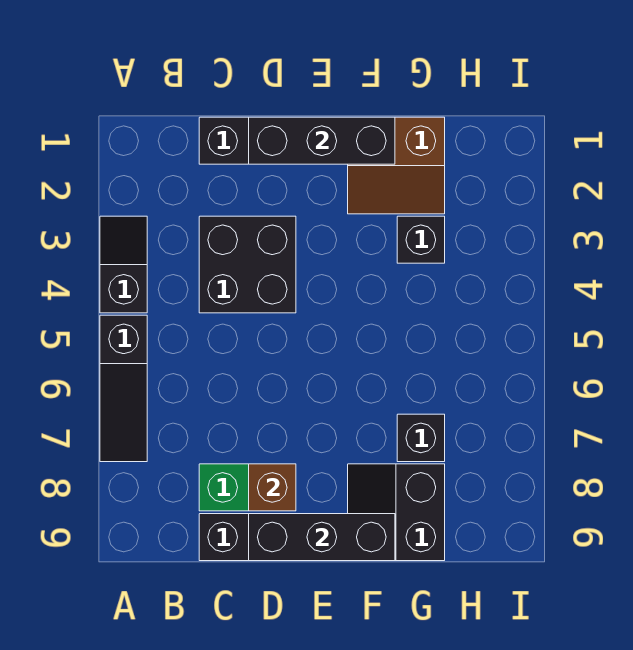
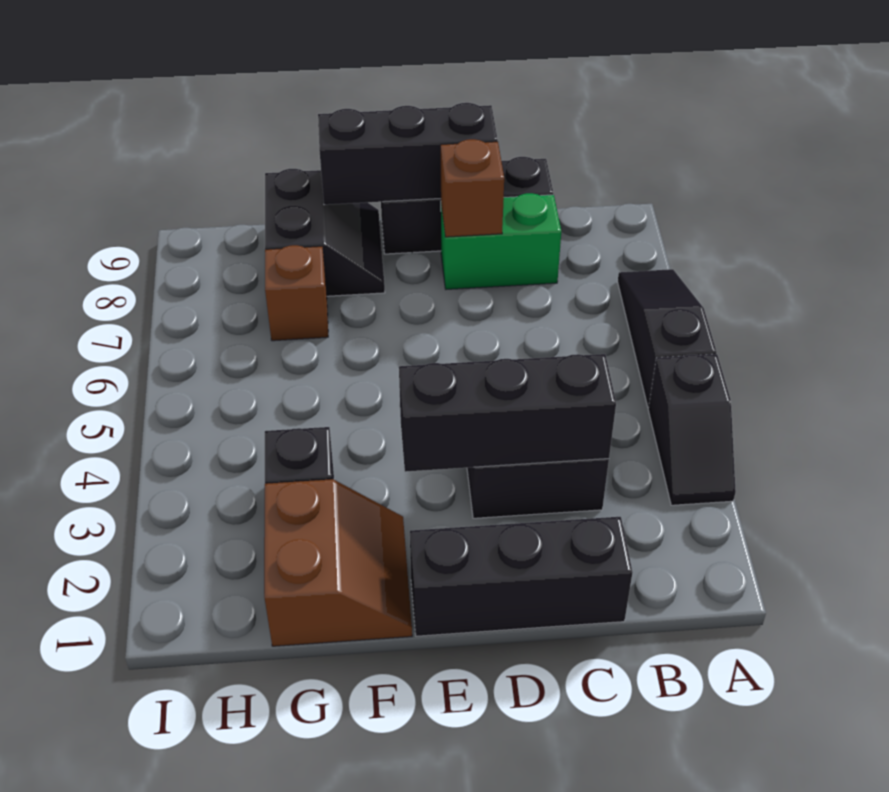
black brick D1:F1 level 2 -> black brick C3:E3 level 2
brown slope F1:G2 level 1 top 1 -> brown slope F1:G2 level 1 top G
black brick G7 level 1 -> brown brick G7 level 1

